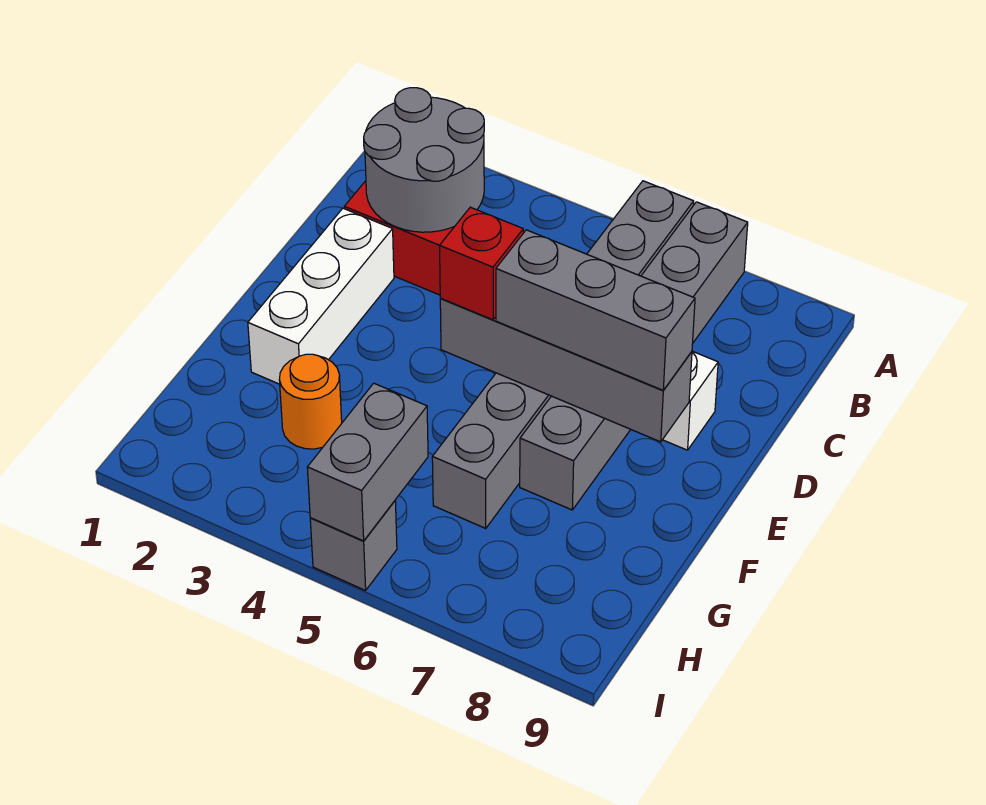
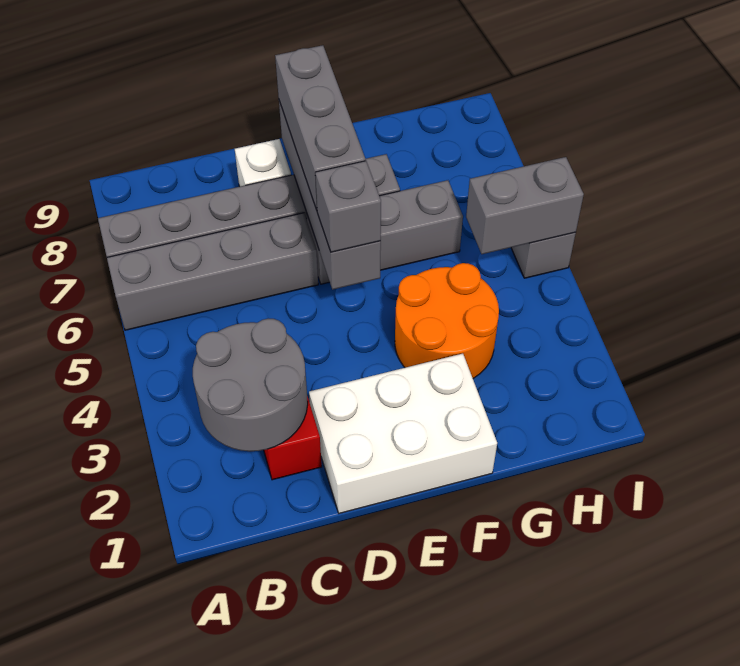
white brick D2:F2 level 1 -> white brick D1:F2 level 1
red brick E5 level 3 -> grey brick E5 level 3
orange round brick G3 level 1 -> orange round brick F3:G4 level 1

